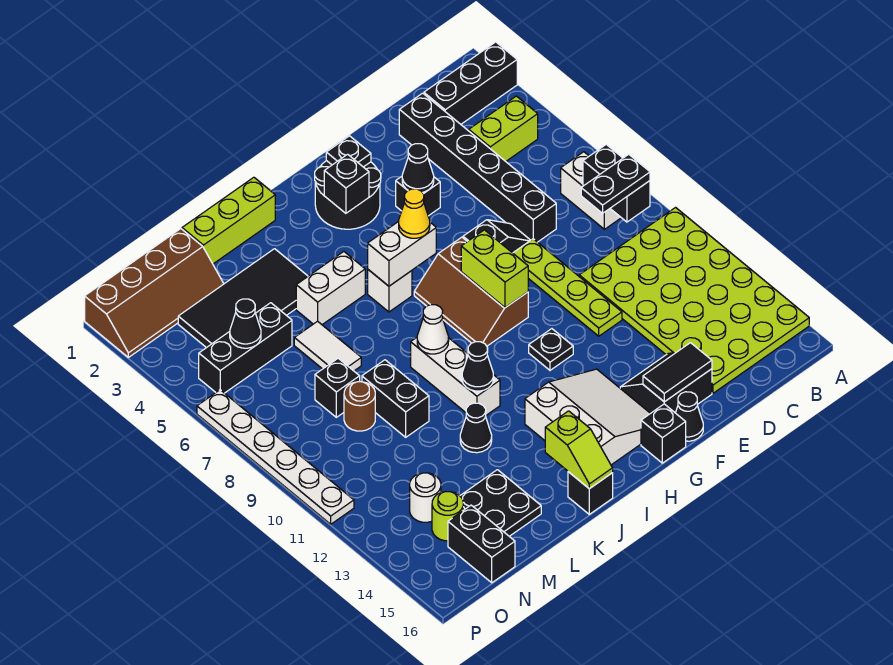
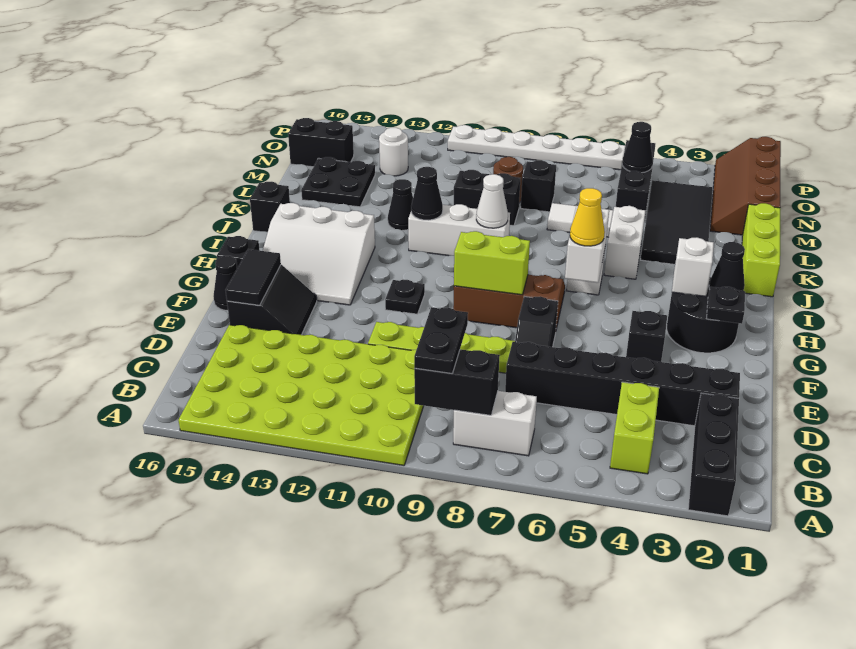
black cone F4 level 2 -> black cone H2 level 2
black brick H3 level 2 -> white brick H3 level 2
lime slope J15:J16 level 2 top 15 -> none
lime round brick N14 level 1 -> none

